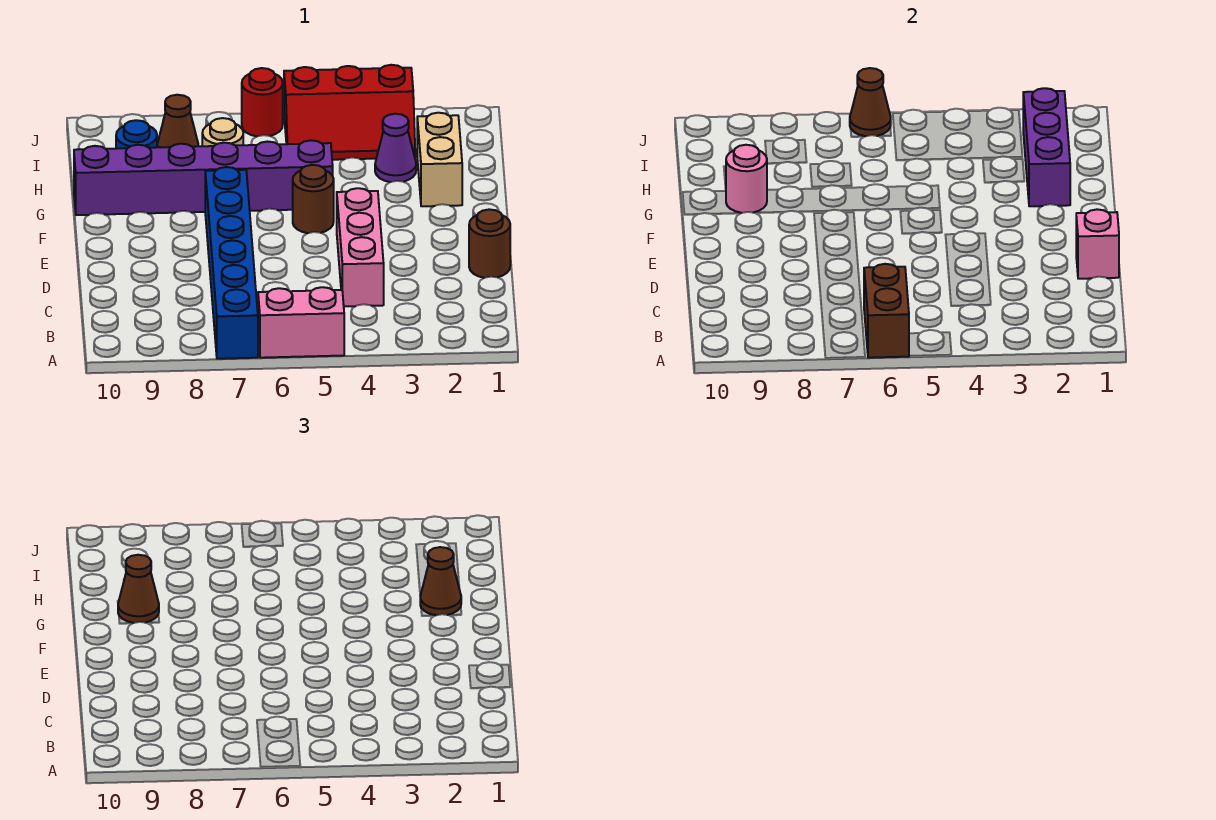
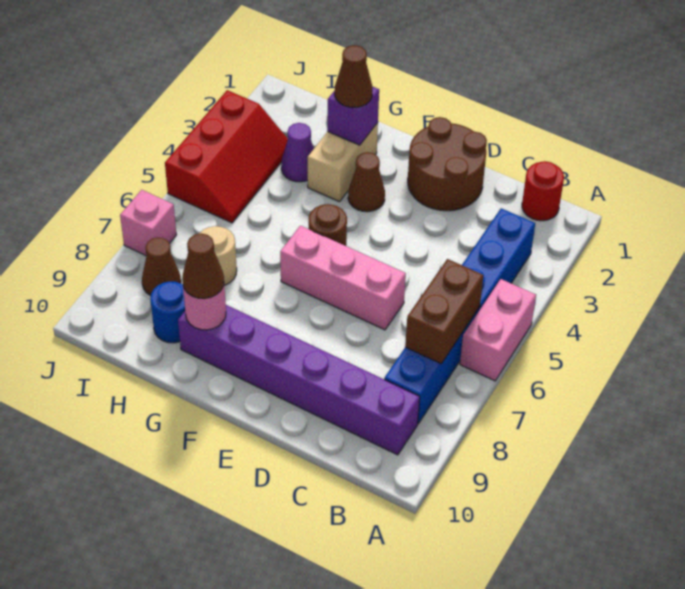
brown brick A6:B6 level 2 -> brown brick B6:B7 level 2
blue brick A7:F7 level 1 -> blue brick B3:B8 level 1
pink brick C4:E4 level 1 -> pink brick D6:F6 level 1
brown round brick D1 level 1 -> brown round brick D1:E2 level 1
pink brick D1 level 2 -> pink brick J7 level 1
tan brick G2:H2 level 1 -> tan brick G2:G3 level 1
purple brick G2:I2 level 2 -> purple brick G2 level 2
purple brick G5:G10 level 1 -> purple brick B9:G9 level 1
red round brick J6 level 1 -> red round brick B1 level 1
brown cone J6 level 2 -> brown cone F3 level 1

